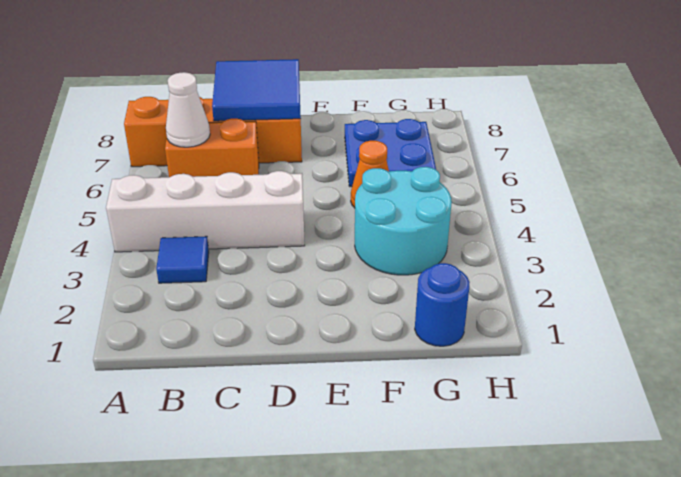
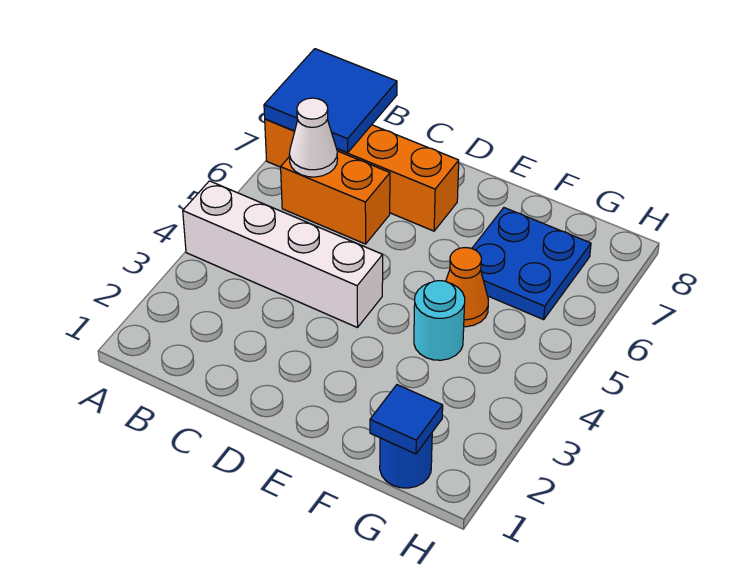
blue tile B3 level 1 -> blue tile G1 level 2
blue tile C7:D8 level 2 -> blue tile A7:B8 level 2
cyan round brick F3:G4 level 1 -> cyan round brick F4 level 1

